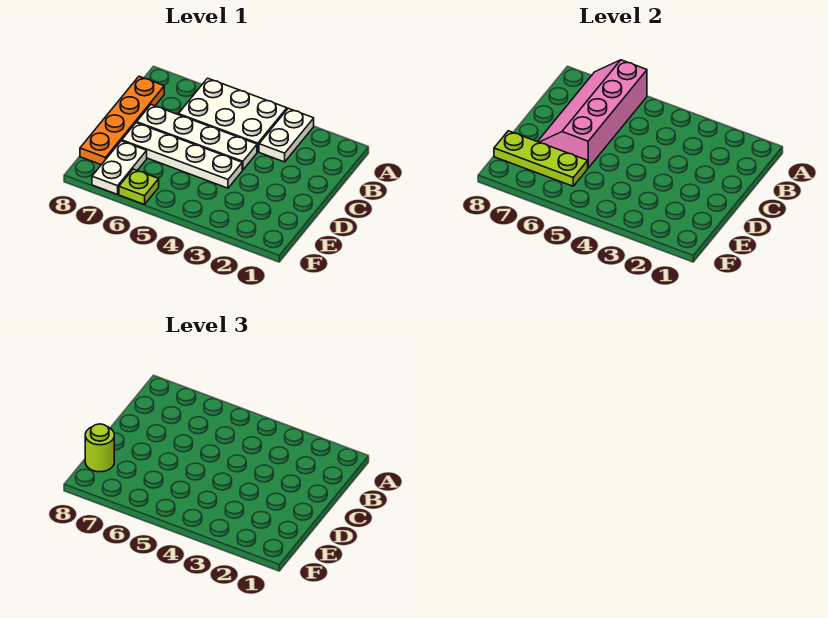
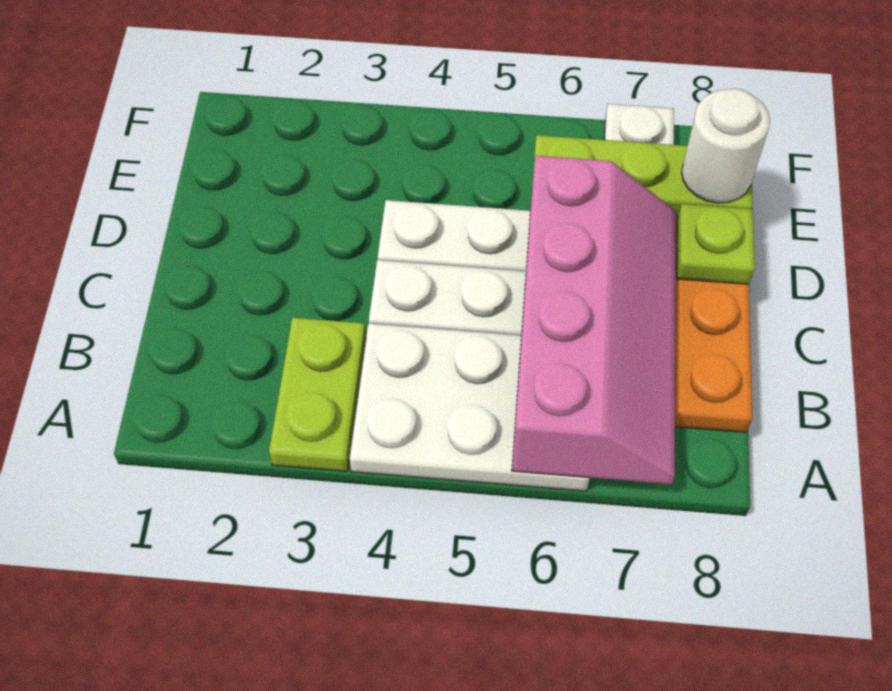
white plate A3:B3 level 1 -> lime plate A3:B3 level 1
lime round brick E8 level 3 -> white round brick E8 level 3
lime plate F6 level 1 -> lime plate D8 level 2

